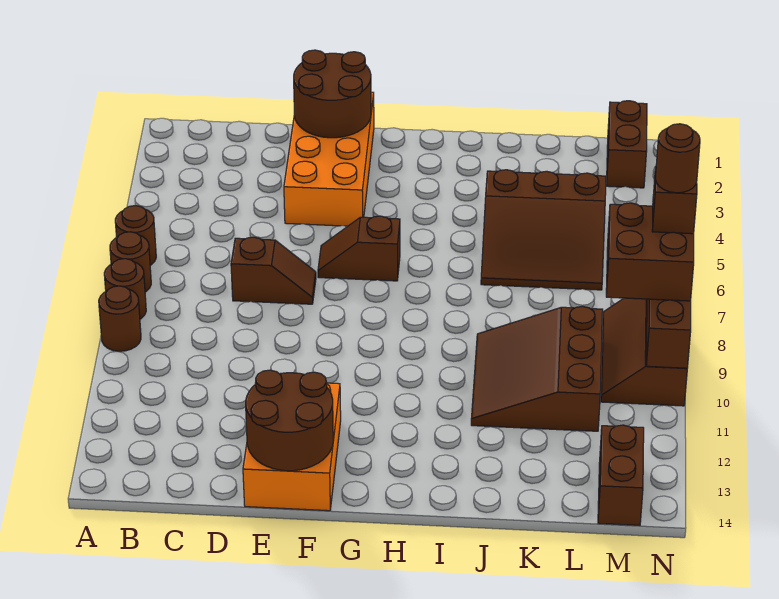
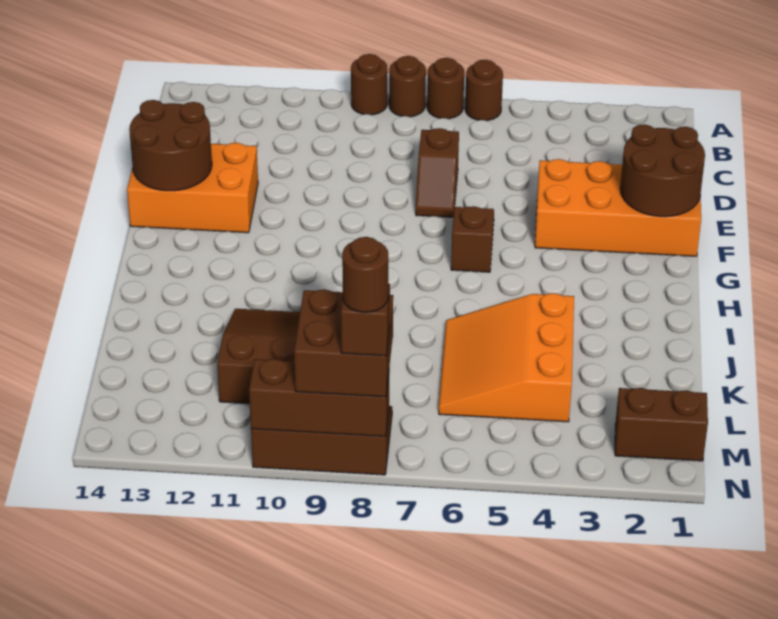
brown slope J4:L6 level 1 top 4 -> orange slope J4:L6 level 1 top 4
brown brick M13:M14 level 1 -> none

